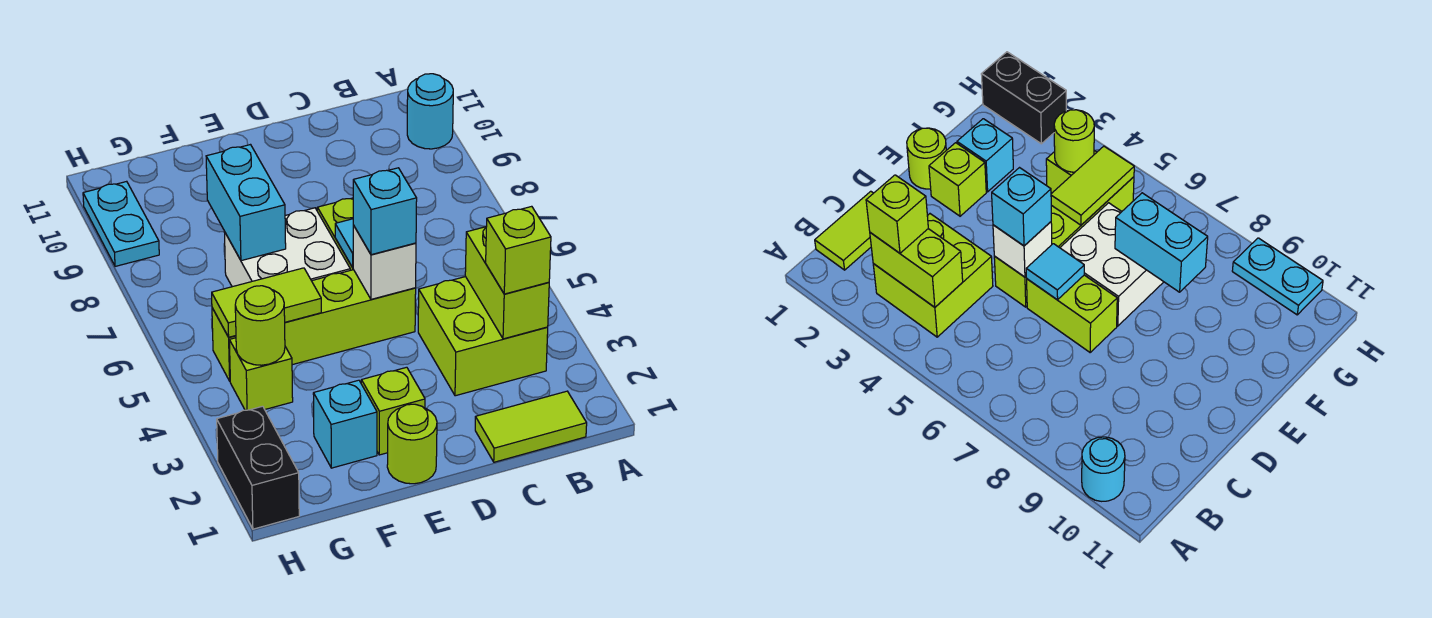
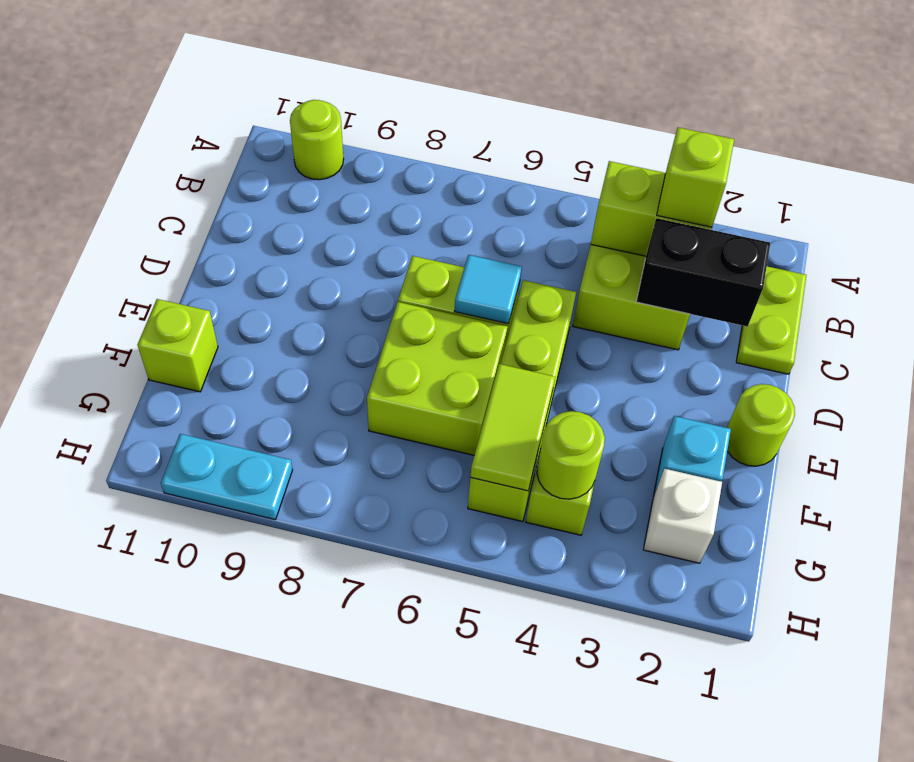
cyan round brick A10 level 1 -> lime round brick A10 level 1
lime tile B1:C1 level 1 -> lime plate B1:C1 level 1
white brick D5 level 2 -> white brick G2 level 1
cyan brick D5 level 3 -> none
lime brick E2 level 1 -> lime brick F11 level 1
white brick E6:F7 level 1 -> lime brick E6:F7 level 1
cyan brick F7:F8 level 2 -> none
black brick H1:H2 level 1 -> black brick C2:C3 level 2

